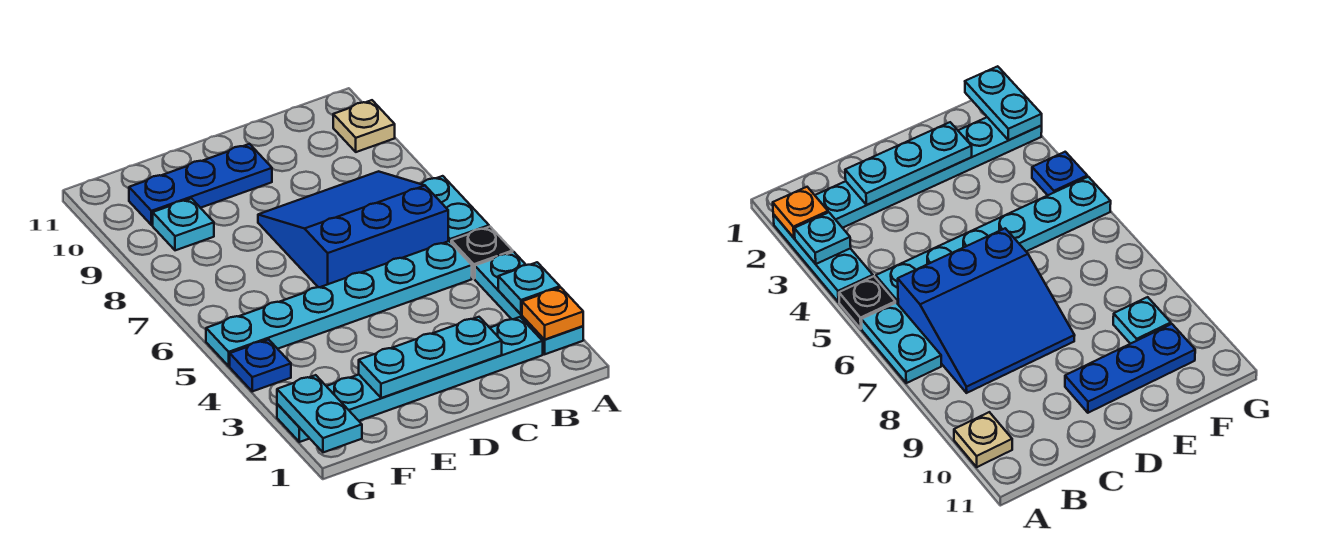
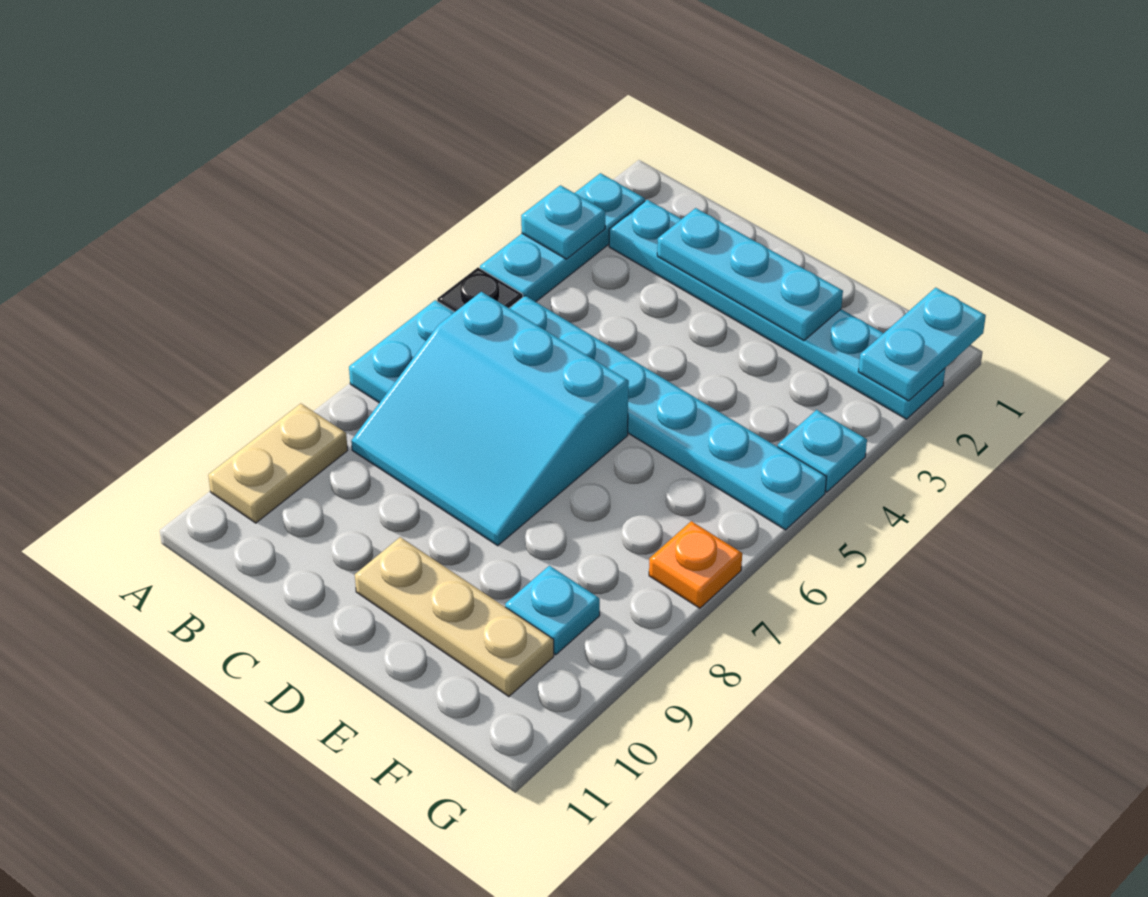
orange plate A2 level 2 -> orange plate G7 level 1
tan plate A10 level 1 -> tan plate A9:A10 level 1
blue slope B6:D8 level 1 top 6 -> cyan slope B6:D8 level 1 top 6
blue plate D10:F10 level 1 -> tan plate D10:F10 level 1
blue plate G4 level 1 -> cyan plate G4 level 1

